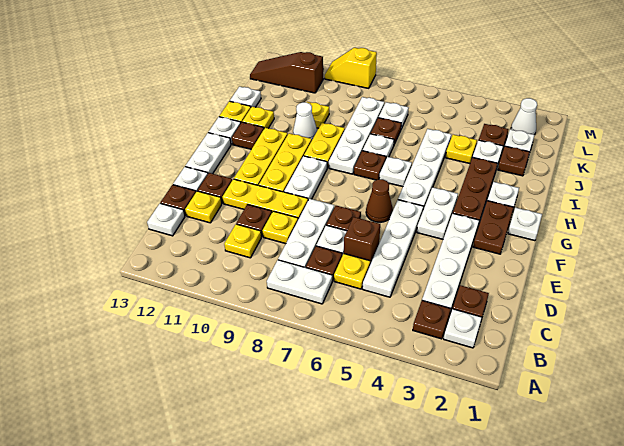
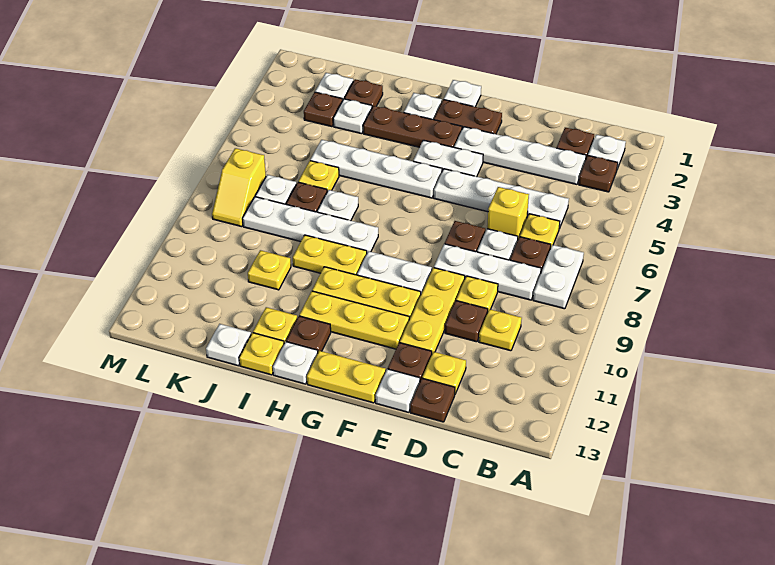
white plate C13 level 1 -> none
brown brick D6 level 1 -> yellow brick D6 level 1
brown cone F6 level 1 -> none
white plate F13:G13 level 1 -> yellow plate F13:G13 level 1
white plate H6 level 1 -> none
brown plate H7 level 1 -> none
white cone I10 level 1 -> none
yellow plate J4 level 1 -> yellow plate J6 level 1
white cone L2 level 1 -> none
brown slope L11:L13 level 1 top 11 -> none
yellow slope M9:M10 level 1 top 9 -> yellow slope L7:L8 level 1 top 7

